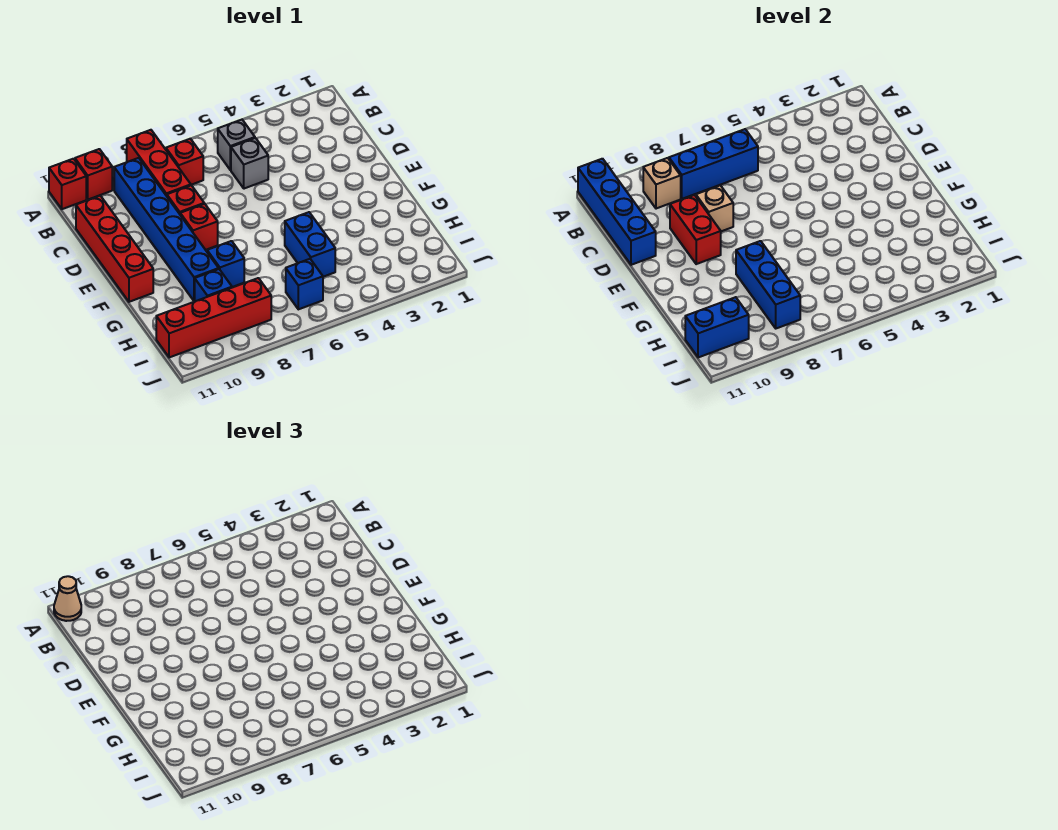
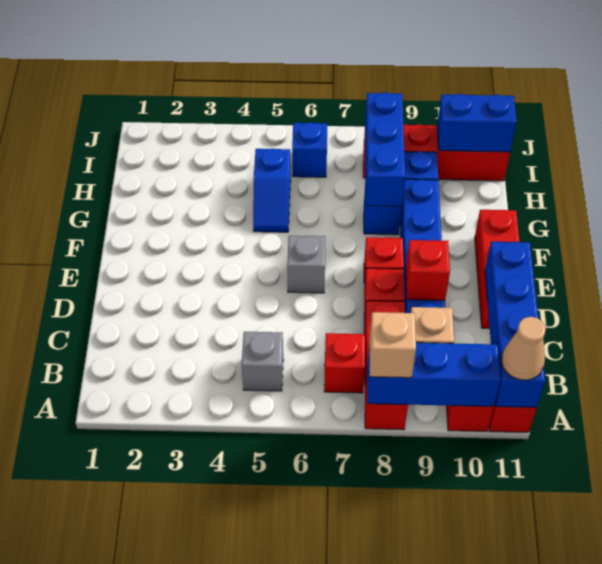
blue brick B6:B8 level 2 -> blue brick A8:A10 level 2
grey brick C5 level 1 -> grey brick E6 level 1
red brick C11:F11 level 1 -> red brick D11:F11 level 1
tan brick D8 level 2 -> tan brick A8 level 3
red brick D9:E9 level 2 -> red brick D9 level 2
blue brick G5:H5 level 1 -> blue slope G5:H5 level 1 top H

